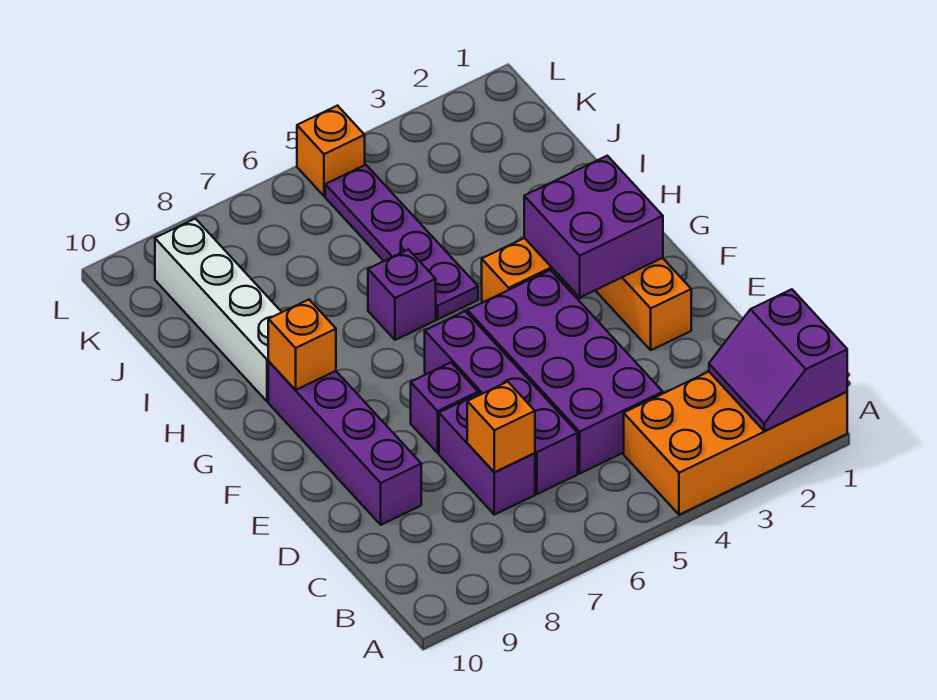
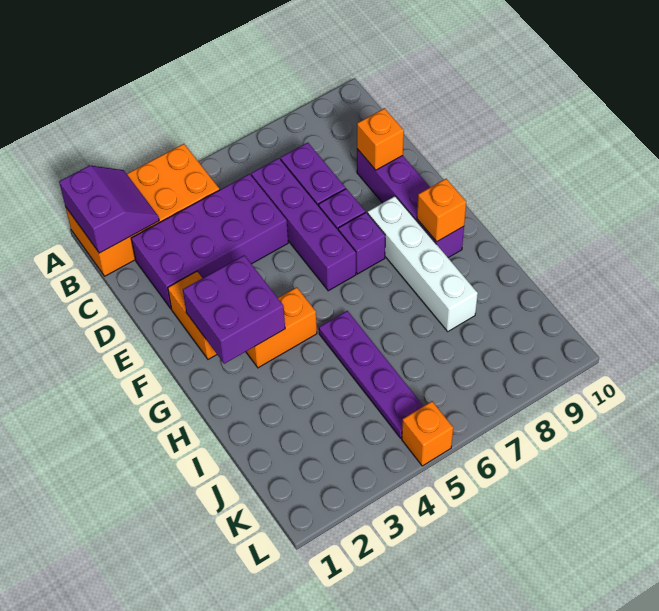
purple brick C4:F5 level 1 -> purple brick C2:D5 level 1
orange brick C7 level 2 -> orange brick D9 level 2
purple brick H6 level 1 -> purple brick F7 level 1
white brick H9:K9 level 1 -> white brick F8:I8 level 1

